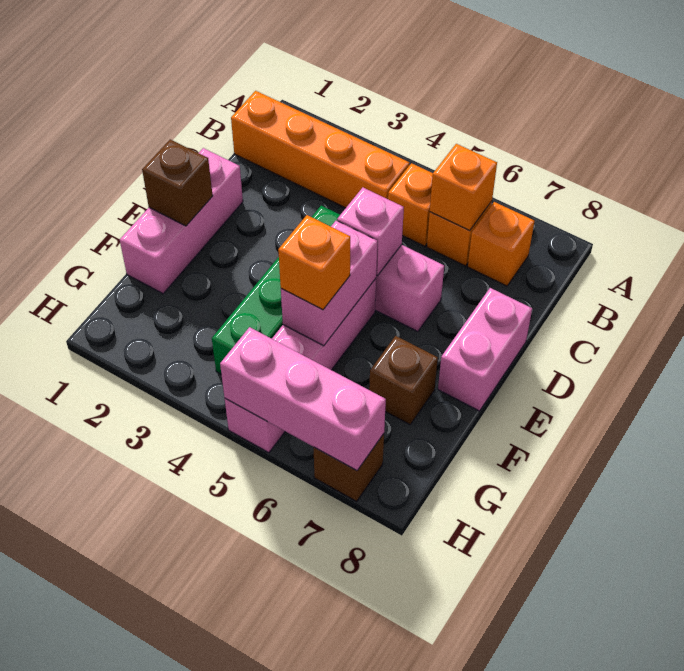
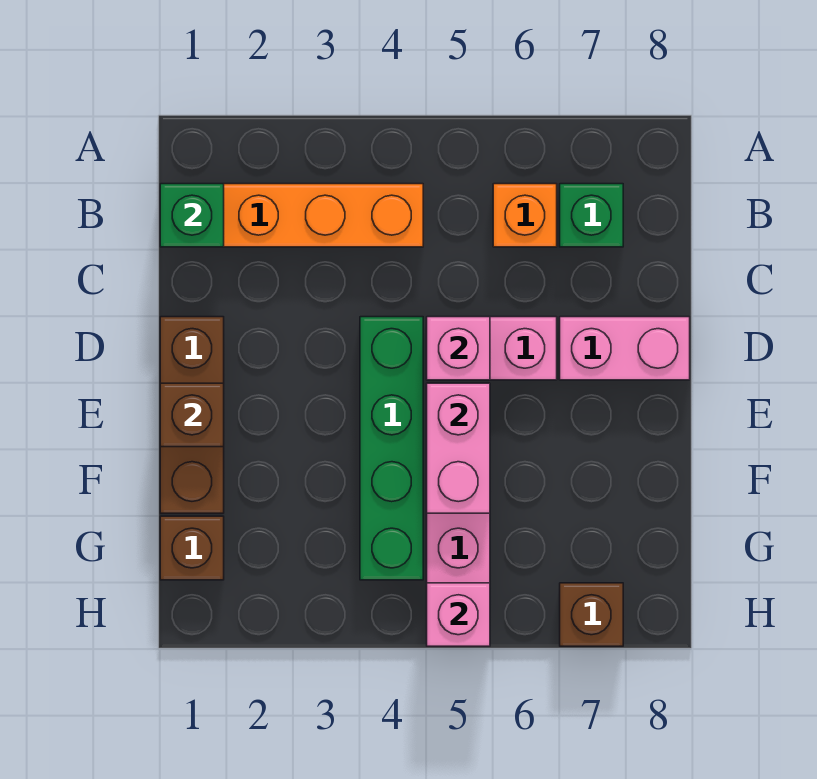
none -> green brick B1 level 2
orange brick B5 level 1 -> none
orange brick B6 level 2 -> none
orange brick B7 level 1 -> green brick B7 level 1
pink brick D1:F1 level 1 -> brown brick D1:F1 level 1
pink brick D8:E8 level 1 -> pink brick D7:D8 level 1
orange brick F5 level 3 -> none
brown brick F7 level 1 -> brown brick G1 level 1
pink brick H5:H7 level 2 -> pink brick H5 level 2

